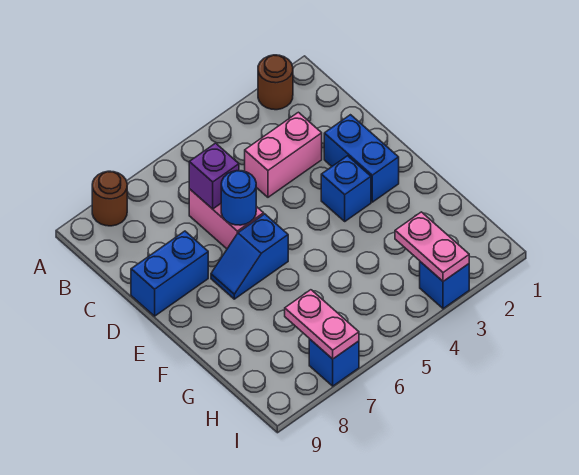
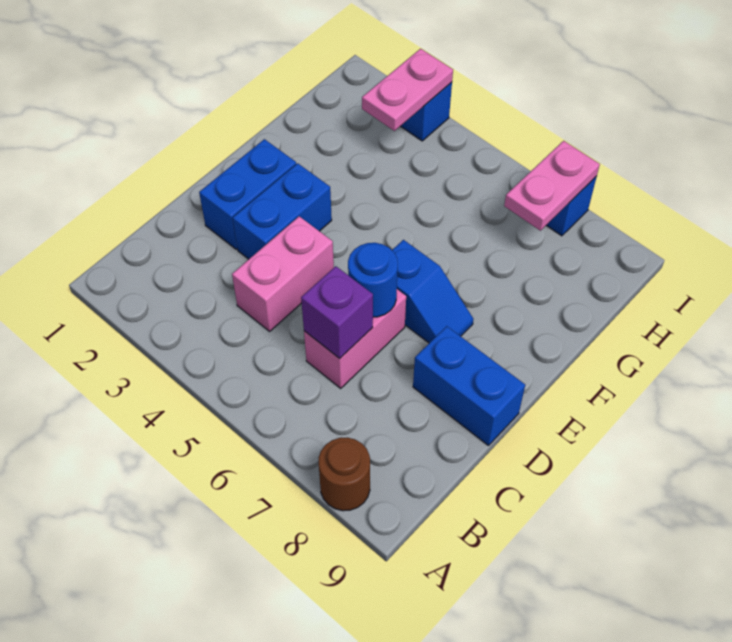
brown round brick A2 level 1 -> none
pink brick C3:C4 level 1 -> pink brick C4:D4 level 1
blue brick E3 level 1 -> blue brick D3:E3 level 1

